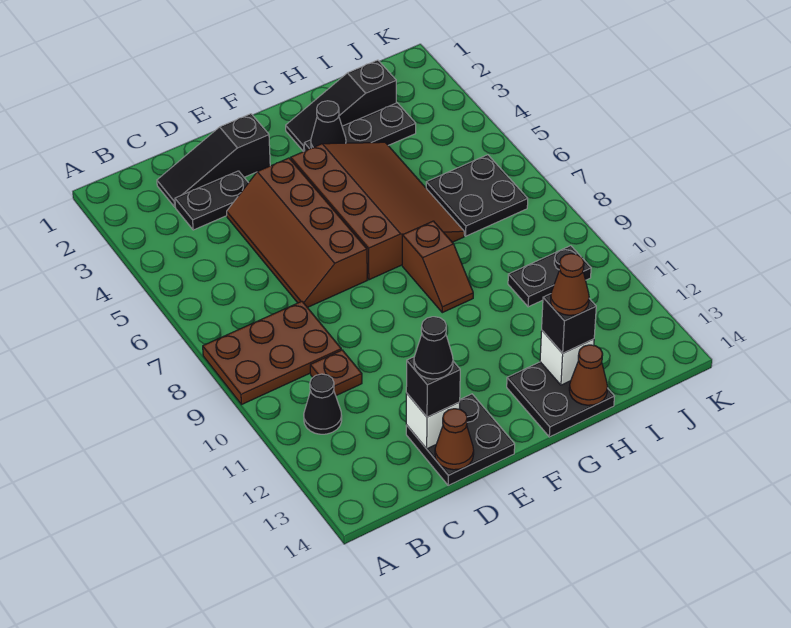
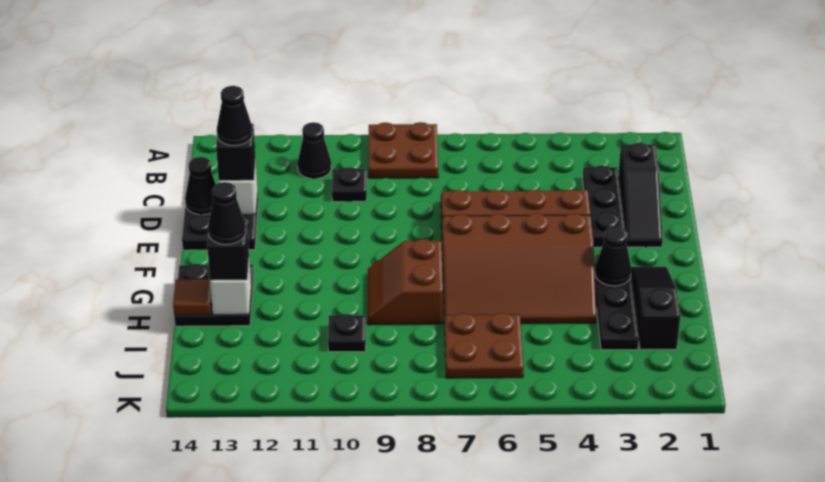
brown plate A8:C9 level 1 -> brown plate A8:B9 level 1
black slope C2:E2 level 1 top E -> black slope C2:E2 level 1 top C
black plate C3:D3 level 1 -> black plate C3:E3 level 1
brown plate C10 level 1 -> black plate C10 level 1
brown cone D14 level 2 -> black cone D14 level 2
brown slope G8:G9 level 1 top 8 -> brown slope G8:H9 level 1 top 8
brown cone H13 level 4 -> black cone H13 level 4
brown cone H14 level 2 -> brown tile H14 level 2
black plate I6:J7 level 1 -> brown plate I6:J7 level 1
black plate I10:J10 level 1 -> black plate I10 level 1

